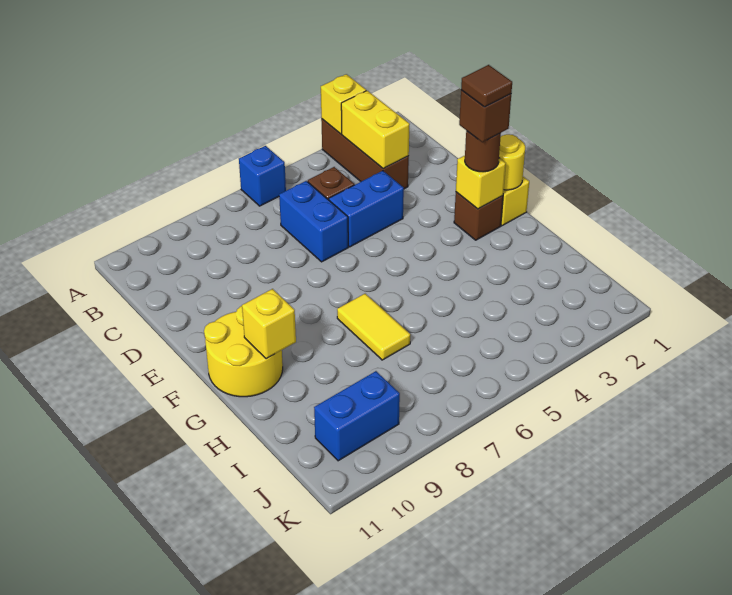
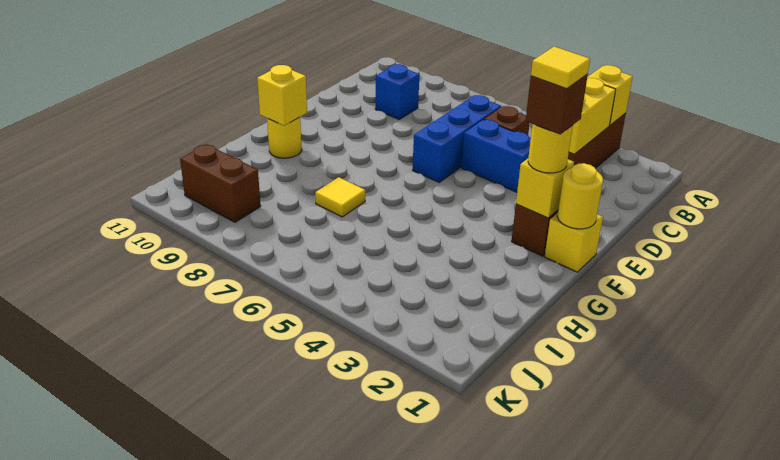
blue brick A6 level 1 -> blue brick C9 level 1
blue brick C6:D6 level 1 -> blue brick C6:E6 level 1
brown round brick F2 level 3 -> yellow round brick F2 level 3
brown tile F2 level 5 -> yellow tile F2 level 5
yellow round brick F10:G11 level 1 -> yellow round brick G10 level 1
yellow tile G7:H7 level 1 -> yellow tile H7 level 1
blue brick J9:J10 level 1 -> brown brick J9:J10 level 1

